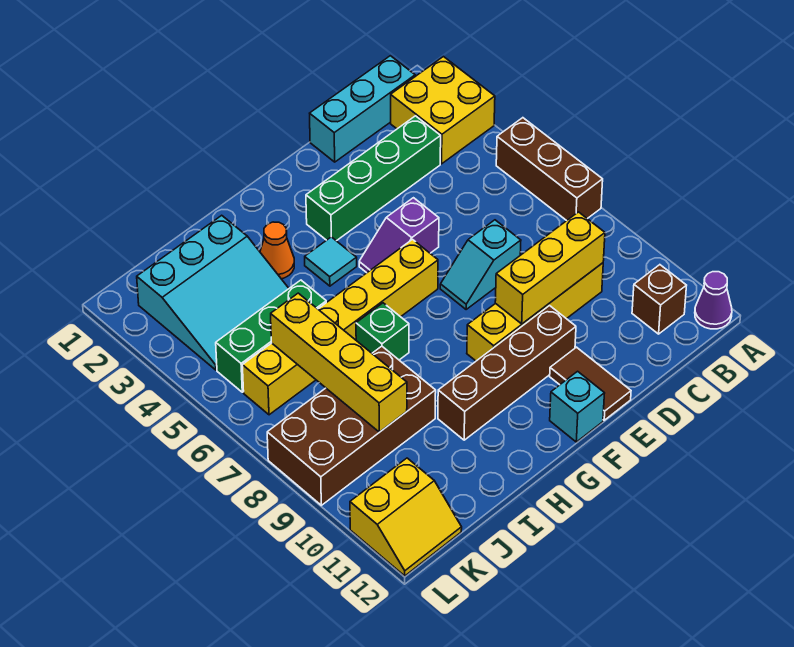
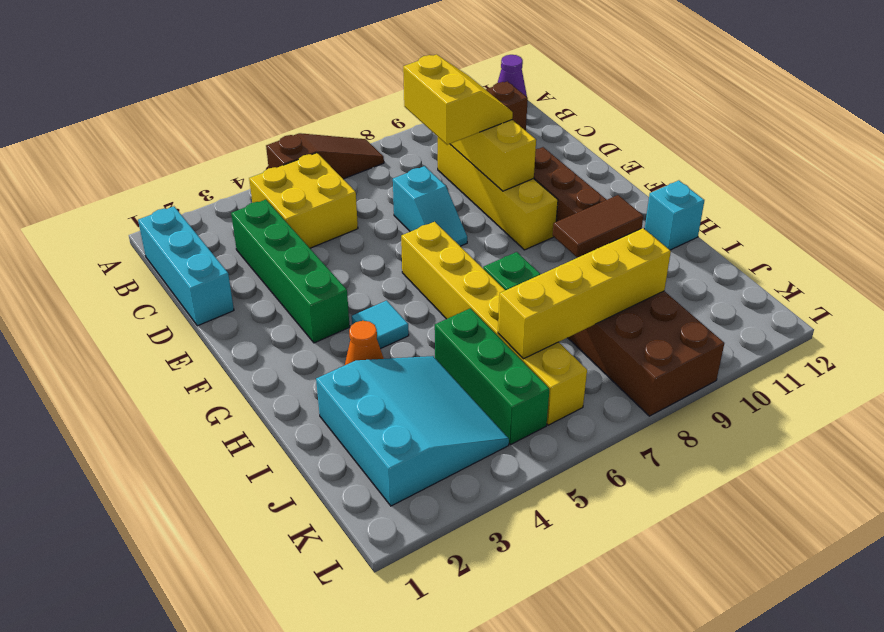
yellow brick A2:B3 level 1 -> yellow brick B4:C5 level 1
brown brick A5:A7 level 1 -> brown slope A5:A7 level 1 top 5
purple slope E5:F5 level 1 top E -> none
brown tile E11:E12 level 1 -> brown tile H9:H10 level 2
cyan brick F12 level 1 -> cyan brick H12 level 1
yellow slope K11:L12 level 1 top 11 -> yellow slope C8:D9 level 3 top 8

